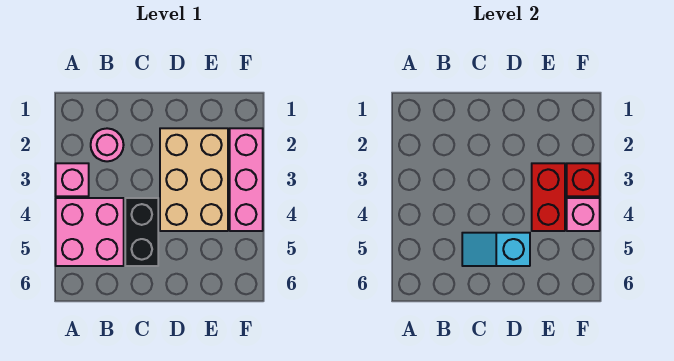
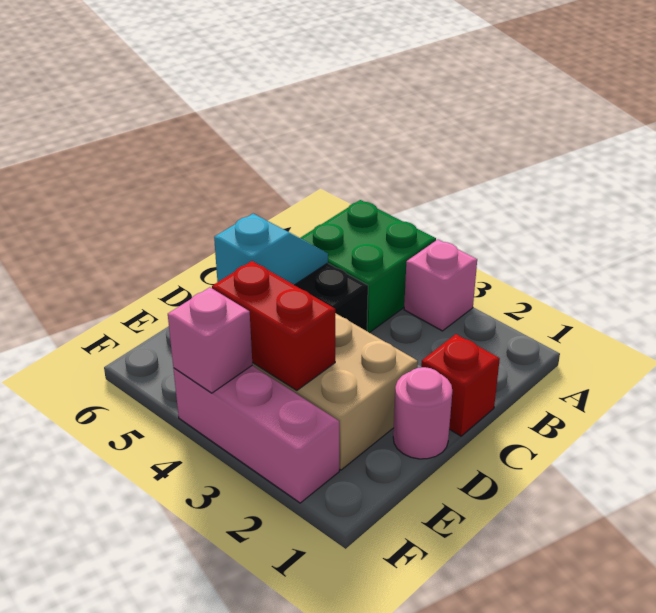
pink brick A4:B5 level 1 -> green brick A4:B5 level 1
pink round brick B2 level 1 -> pink round brick D1 level 1
red brick F3 level 2 -> red brick C1 level 1

